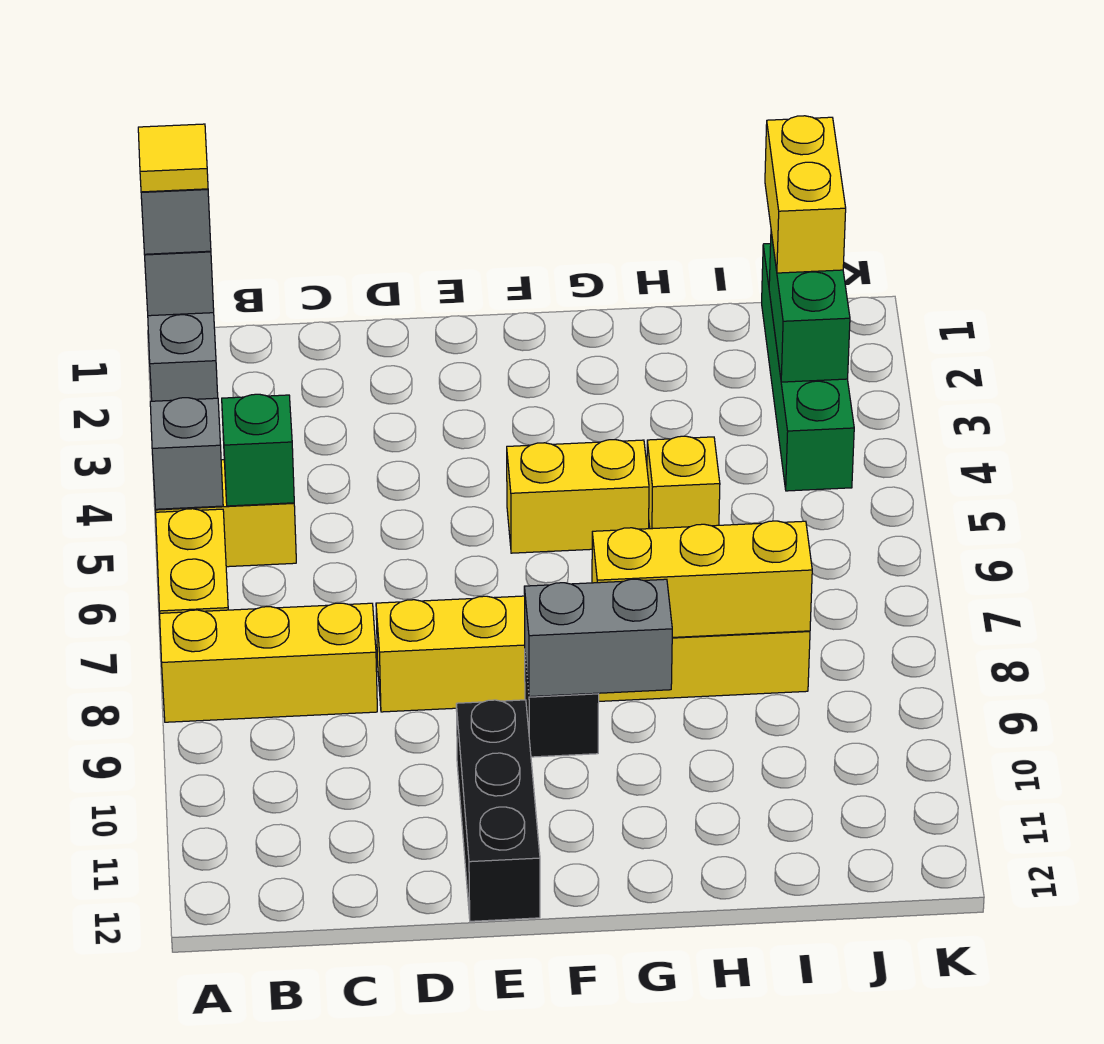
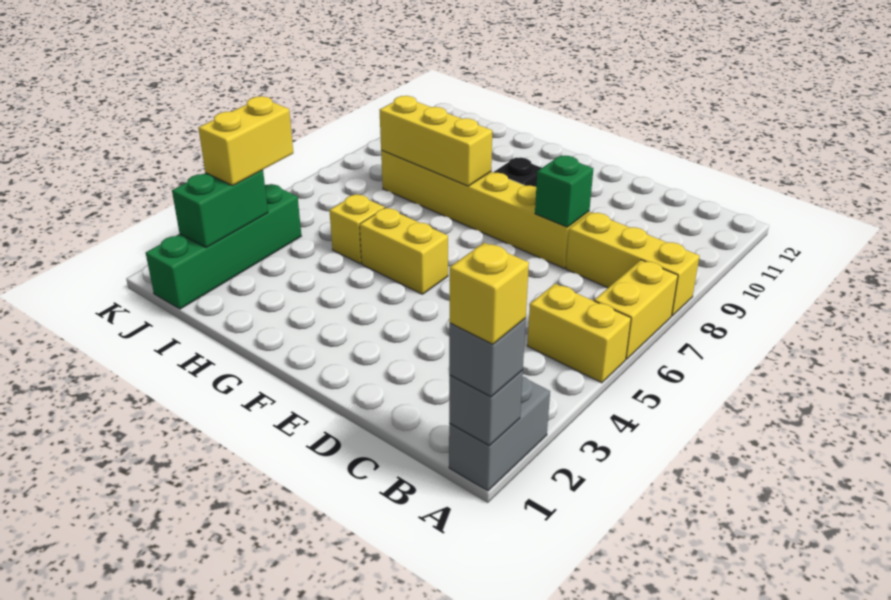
yellow tile A1 level 4 -> yellow brick A1 level 4
grey brick A5 level 2 -> none
green brick B5 level 2 -> green brick D8 level 2
black brick E10:E12 level 1 -> none
grey brick F9:G9 level 2 -> none
yellow brick J1:J2 level 3 -> yellow brick J3:J4 level 3

